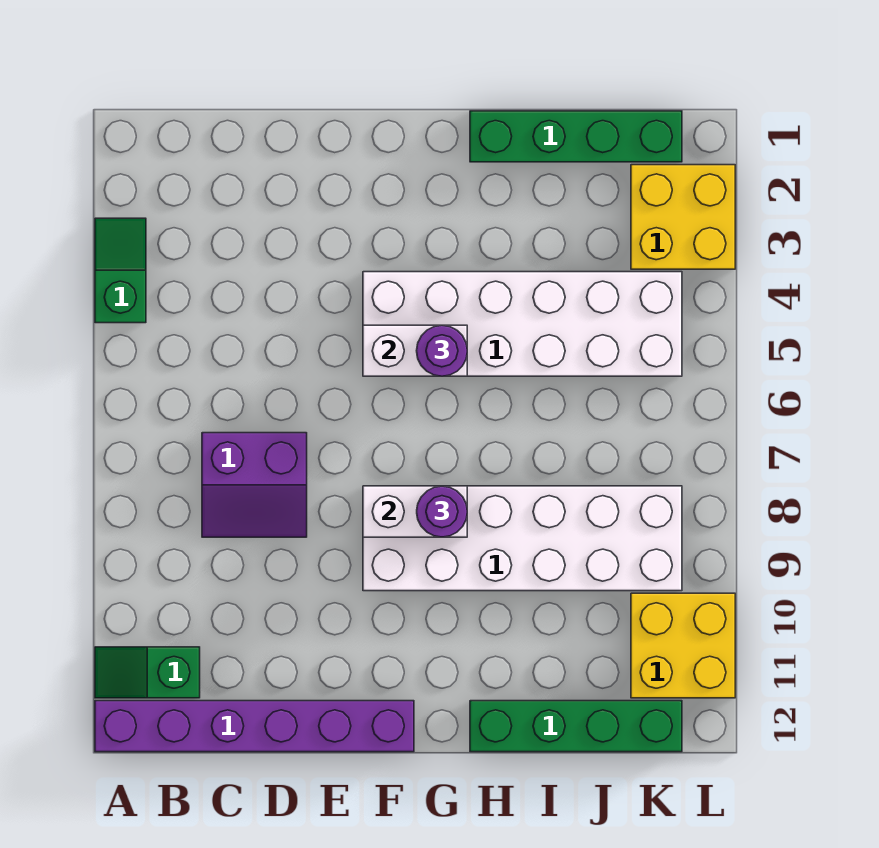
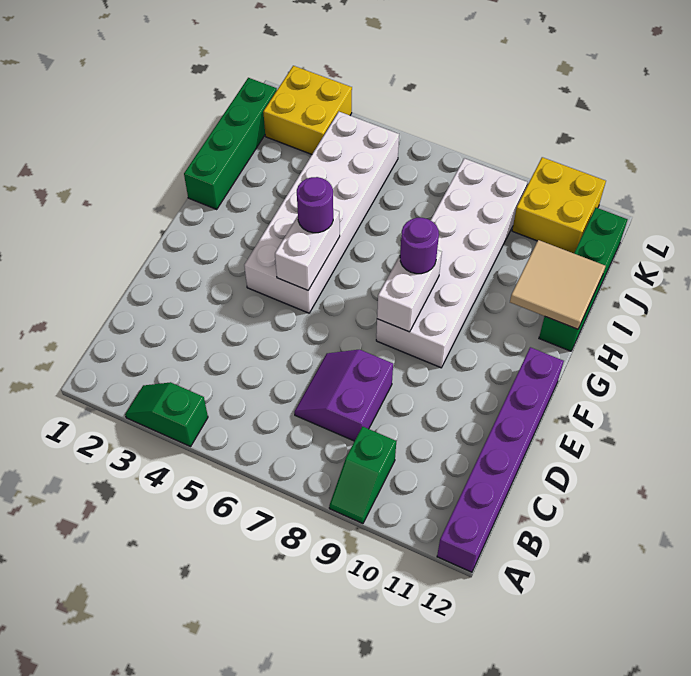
green slope A11:B11 level 1 top B -> green slope A9:B9 level 1 top B
purple slope C7:D8 level 1 top 7 -> purple slope C7:D8 level 1 top 8
none -> tan tile H11:I12 level 2

